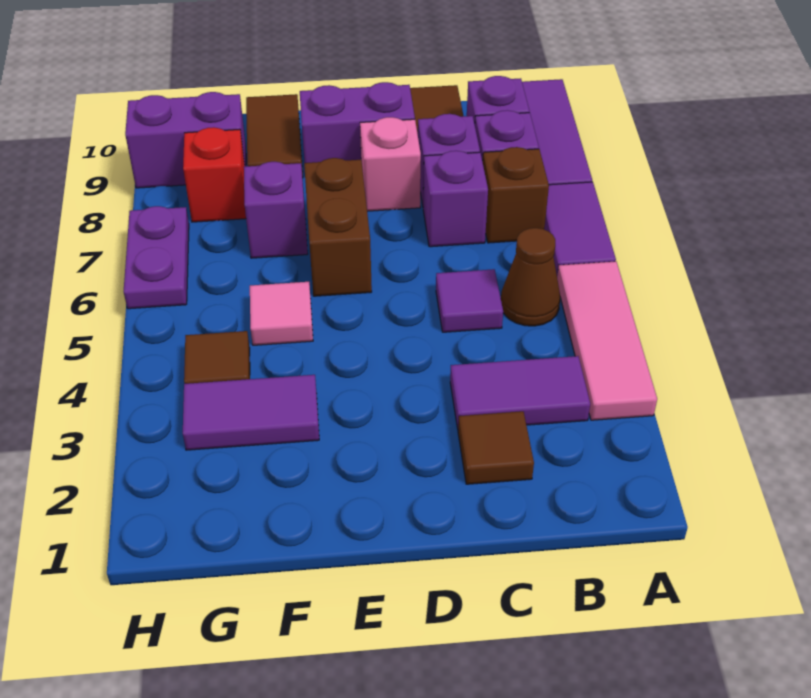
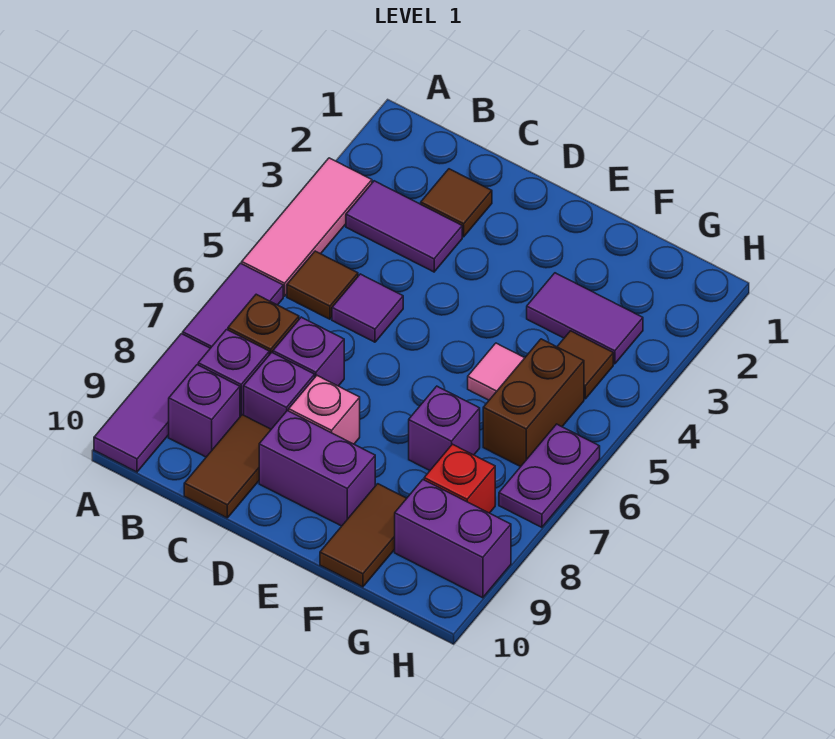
brown cone B5 level 1 -> brown tile B5 level 1
brown brick E6:E7 level 1 -> brown brick G5:G6 level 1

